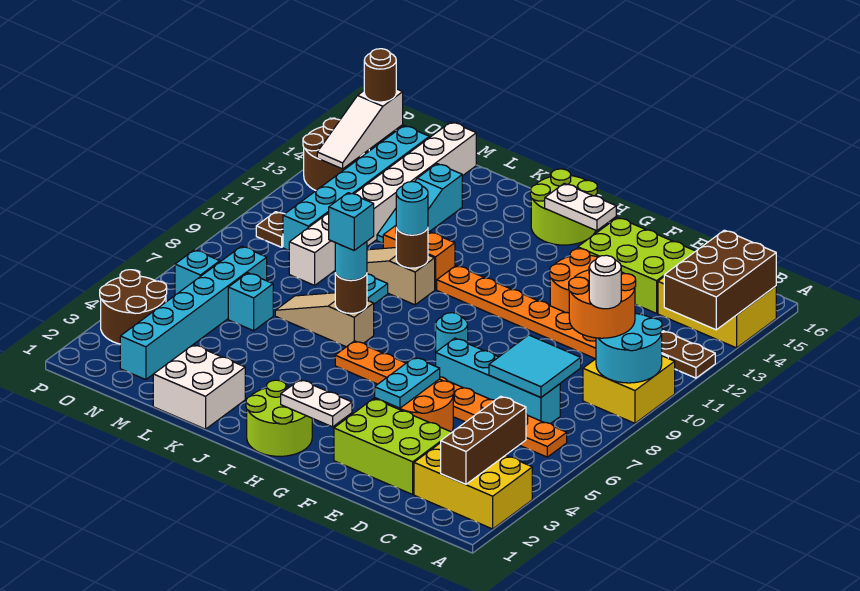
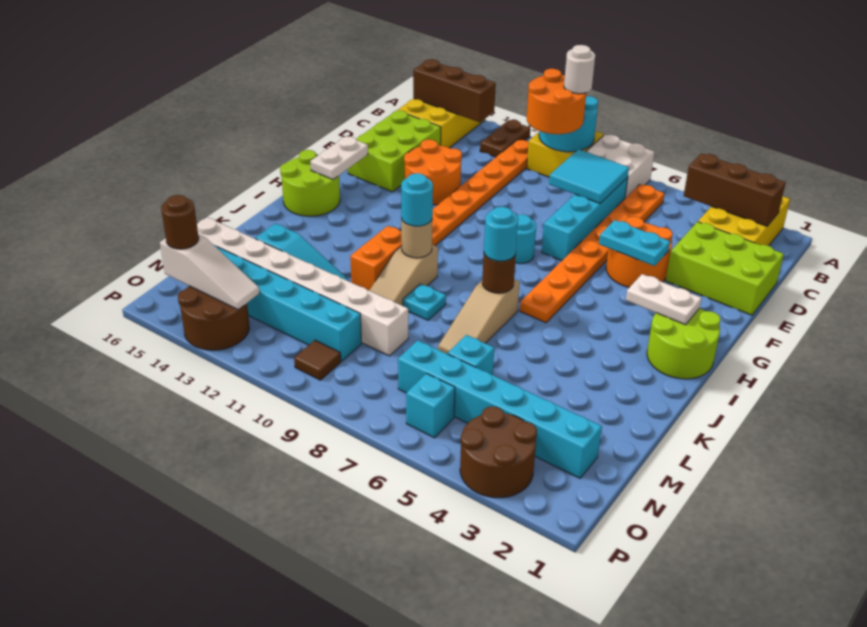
brown brick A13:B15 level 2 -> brown brick B13:B15 level 2
lime brick D2:F3 level 1 -> lime brick D1:E3 level 1
white plate G2:H2 level 2 -> white plate H2:H3 level 2
cyan brick J7 level 4 -> none
brown round brick J10 level 2 -> tan round brick J10 level 2
white brick K1:L2 level 1 -> white brick A7:B8 level 1
brown plate O10 level 1 -> brown tile O10 level 1

